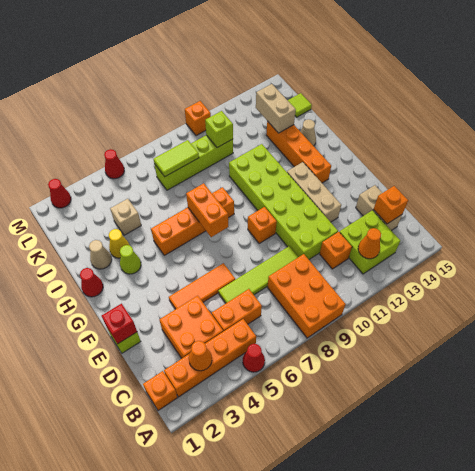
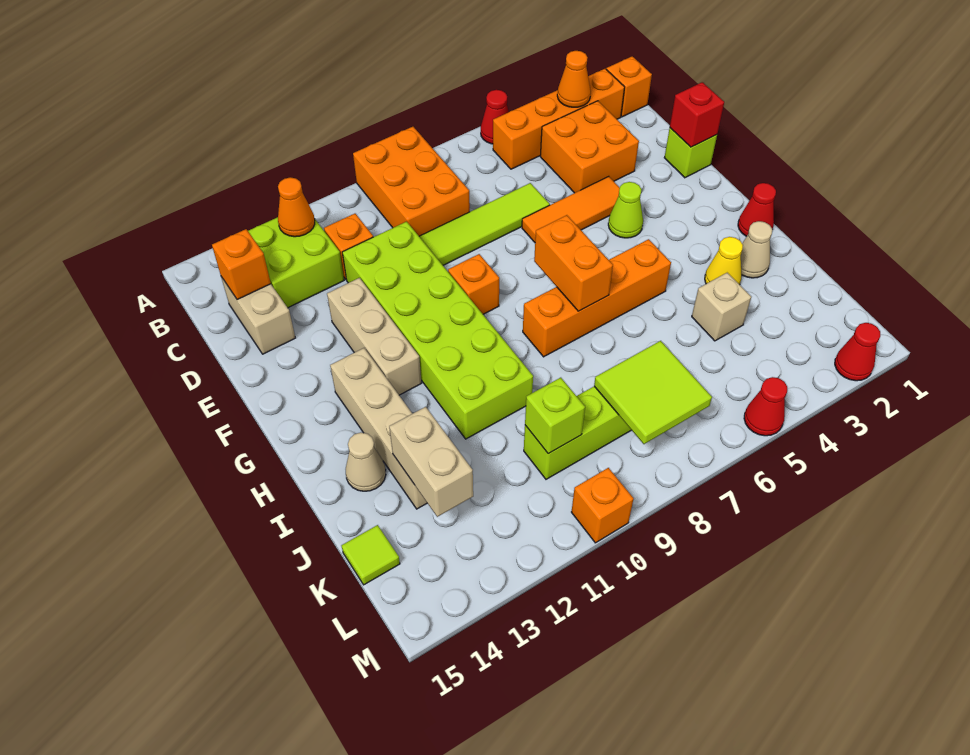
orange brick C5:C6 level 1 -> none
orange brick G13:J13 level 1 -> tan brick G13:J13 level 1
lime cone H3 level 1 -> lime cone F4 level 1
lime tile K7:K8 level 2 -> lime tile K7:L8 level 2

